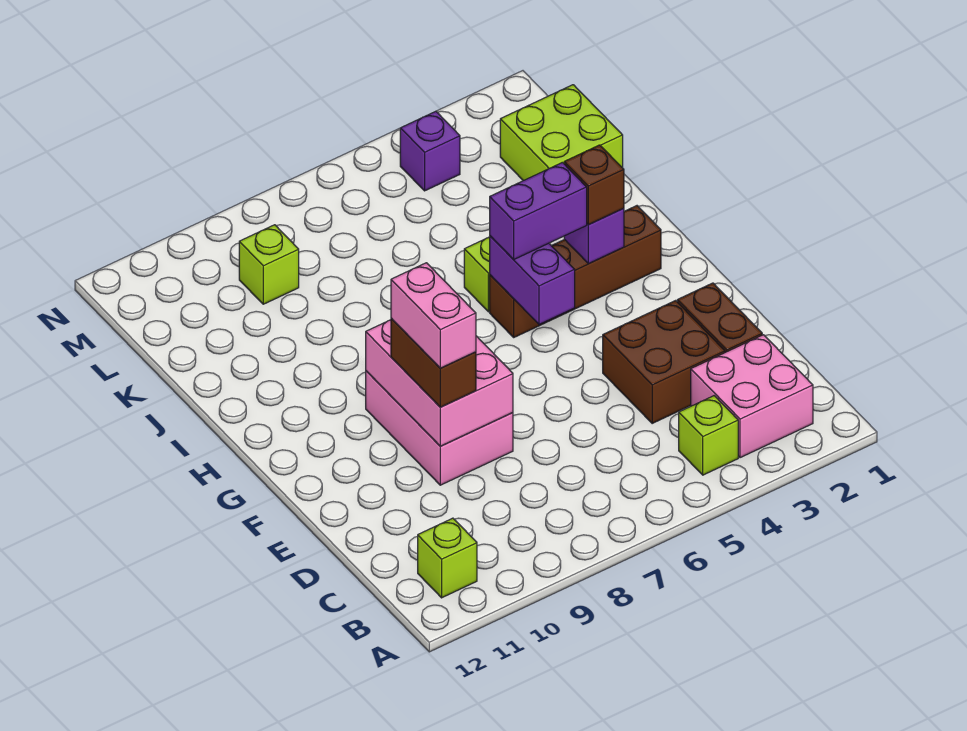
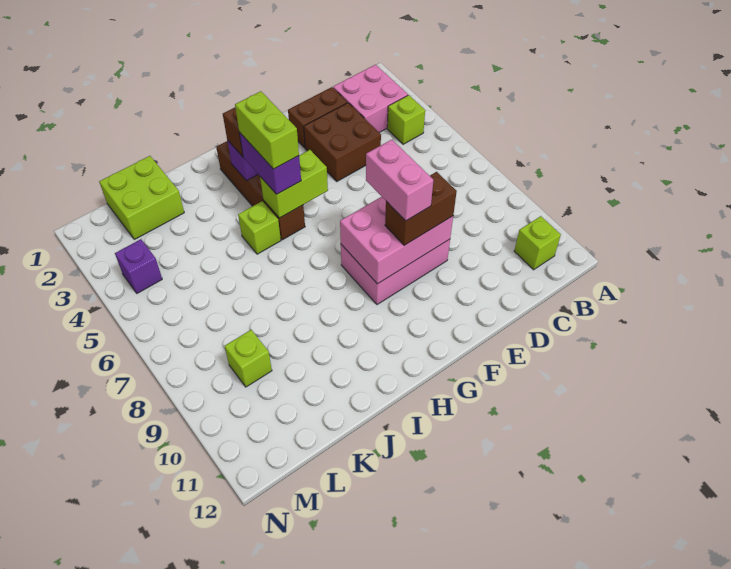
pink brick E9:F9 level 4 -> pink brick F8:F9 level 4
purple brick G5:H5 level 2 -> lime brick G5:H5 level 2
none -> lime brick H4:H5 level 4

